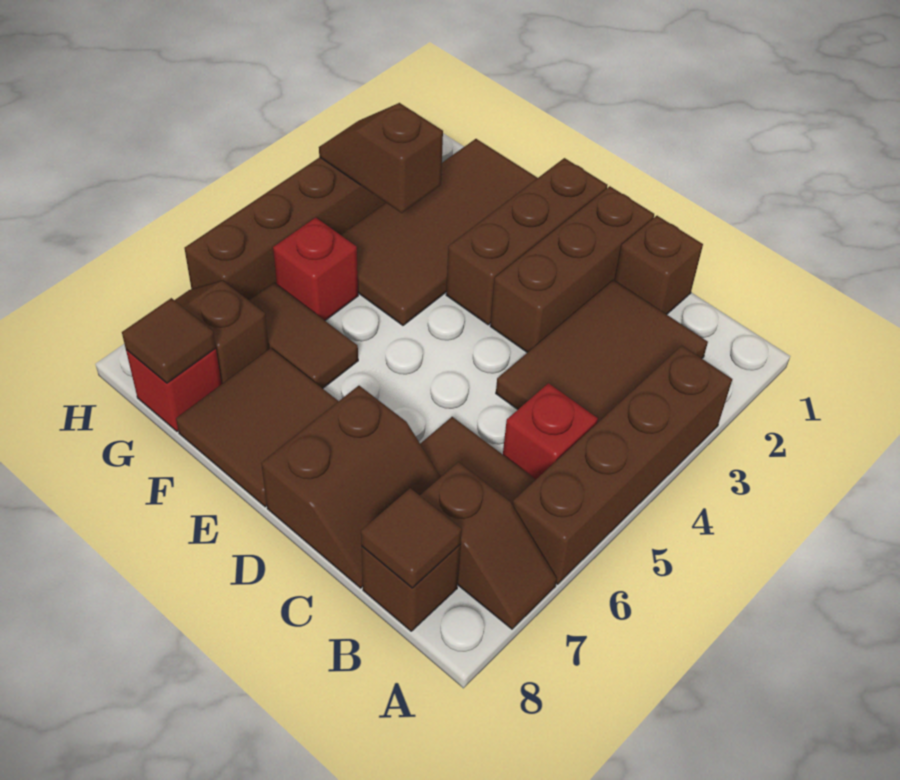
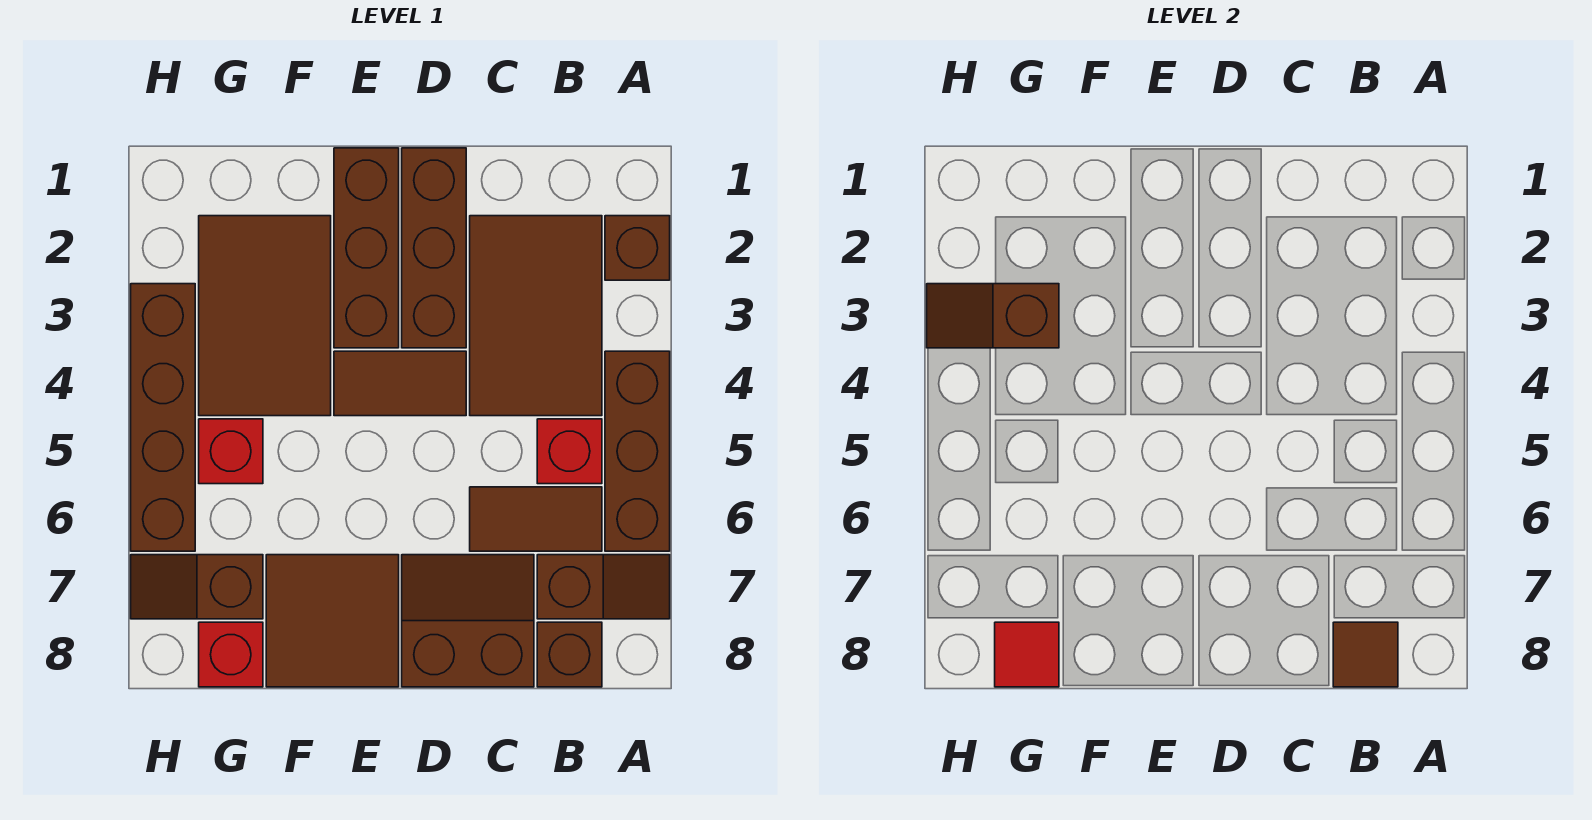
brown brick A3:A6 level 1 -> brown brick A4:A6 level 1
brown brick C1 level 1 -> brown brick A2 level 1
brown slope C7:D8 level 1 top D -> brown slope C7:D8 level 1 top 8
brown tile F1:G4 level 1 -> brown tile F2:G4 level 1
brown tile F6:G6 level 1 -> brown tile D4:E4 level 1
brown tile G8 level 2 -> red tile G8 level 2

